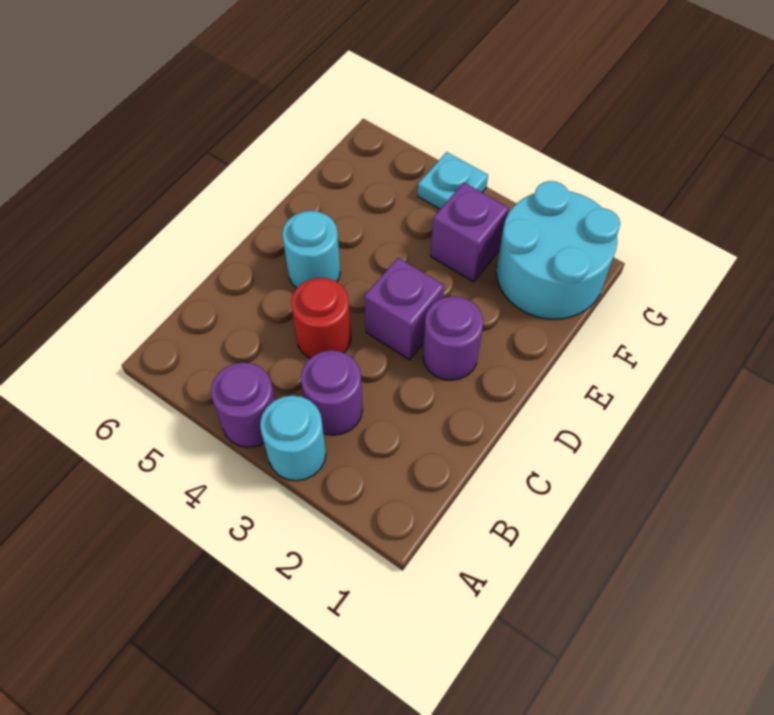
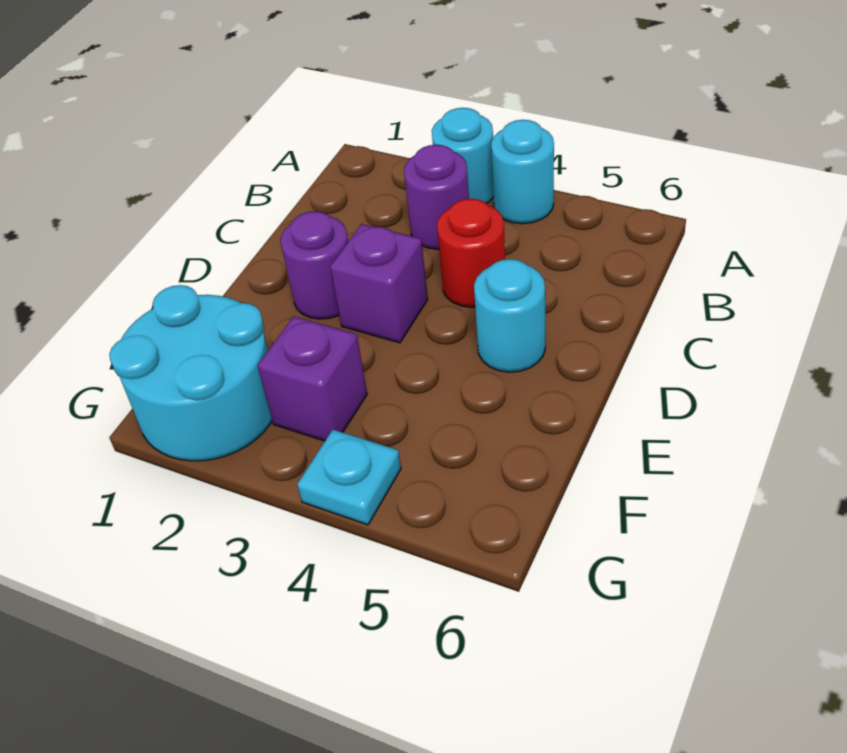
purple round brick A4 level 1 -> cyan round brick A4 level 1

